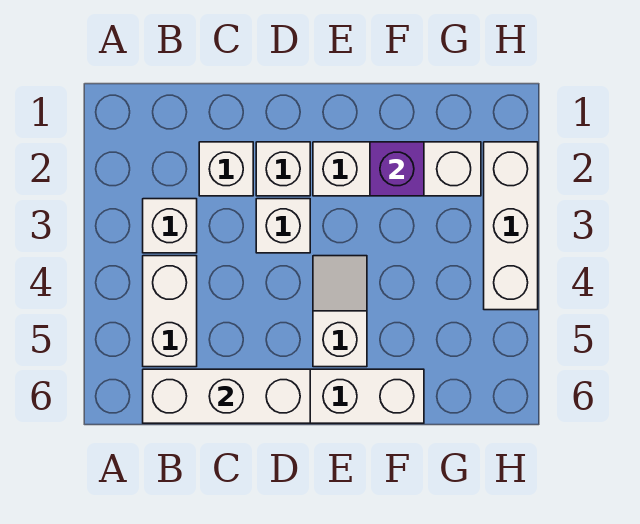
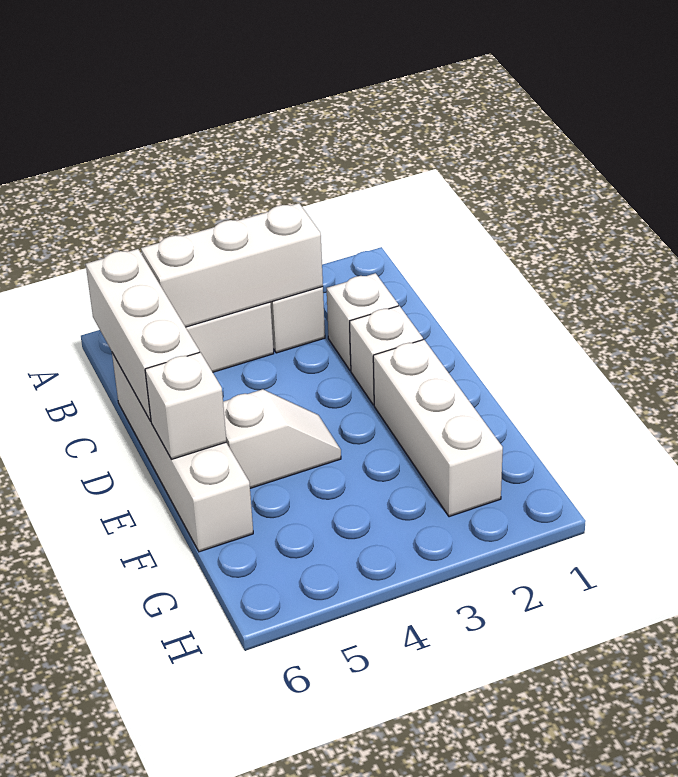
white brick D3 level 1 -> white brick E6 level 2
purple brick F2 level 2 -> none
white brick H2:H4 level 1 -> white brick B3:B5 level 2

